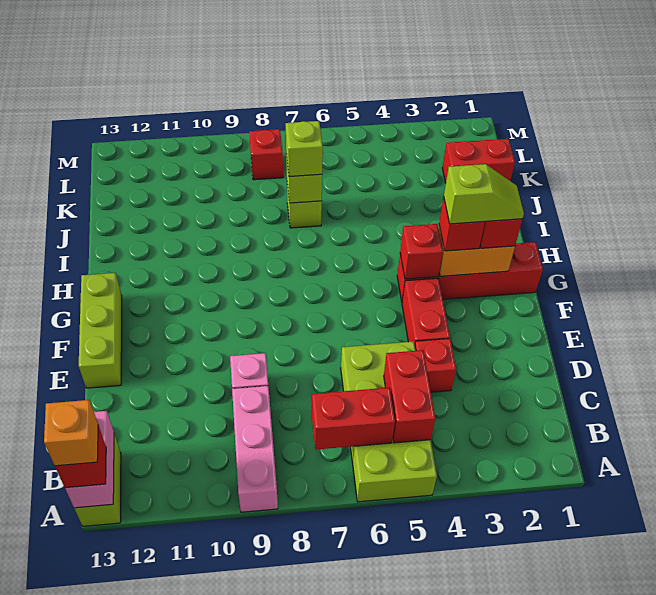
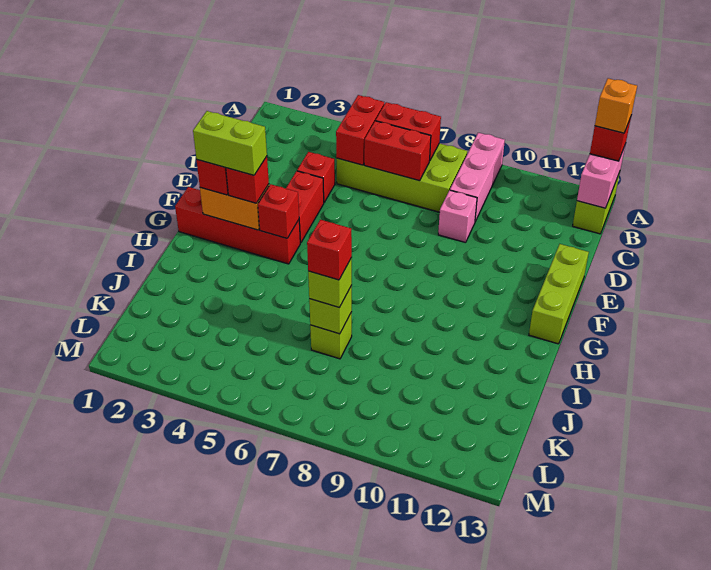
lime brick A5:D6 level 1 -> lime brick B5:C8 level 1
lime slope G2:G3 level 4 top 3 -> lime brick G2:G3 level 4
red brick K1:K2 level 1 -> red brick C6:C7 level 2
red brick L8 level 1 -> red brick J7 level 4

